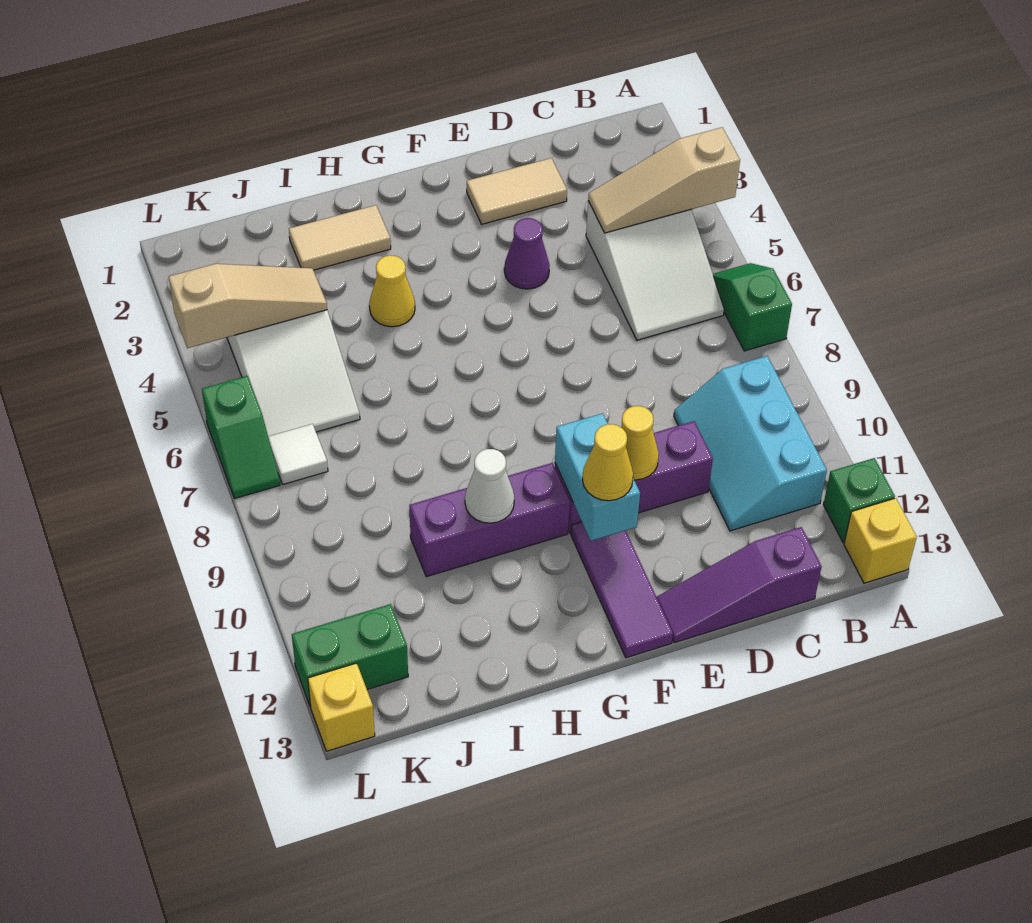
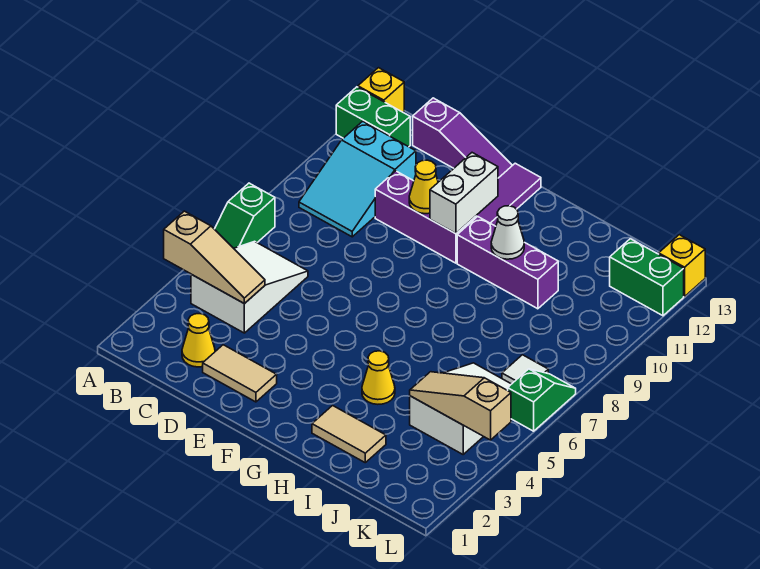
green brick A12 level 1 -> green brick A12:B12 level 1
cyan slope B9:C11 level 1 top B -> cyan slope B9:C11 level 1 top 11
purple cone E4 level 1 -> none
cyan brick F10:F11 level 2 -> white brick F10:F11 level 2
yellow cone F11 level 3 -> yellow cone C2 level 1

